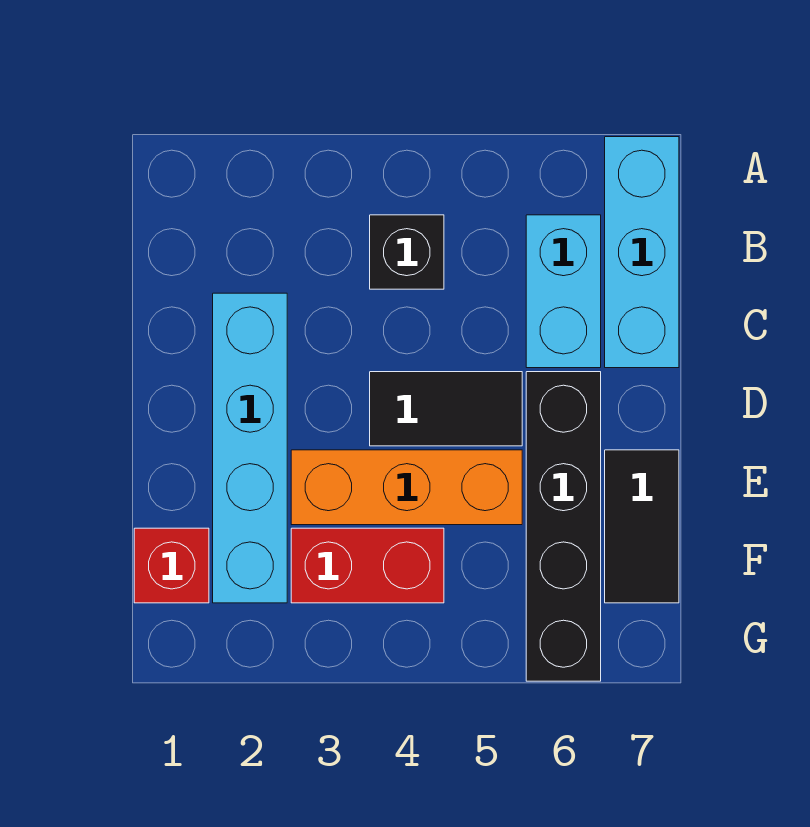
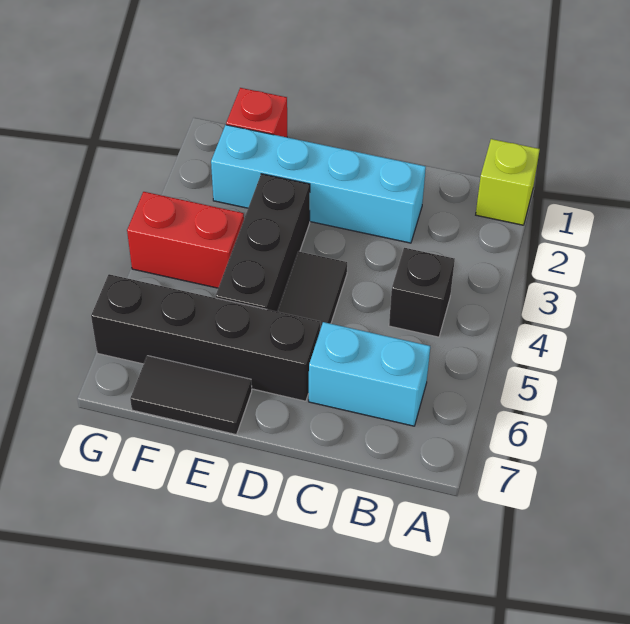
none -> lime brick A1 level 1
cyan brick A7:C7 level 1 -> none
orange brick E3:E5 level 1 -> black brick E3:E5 level 1
red brick F3:F4 level 1 -> red brick F4:G4 level 1

